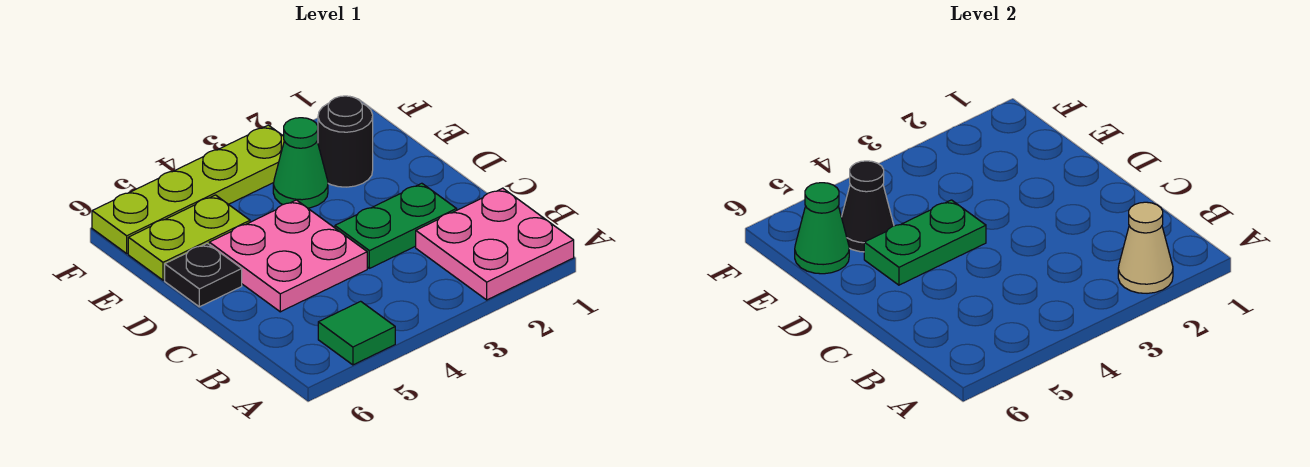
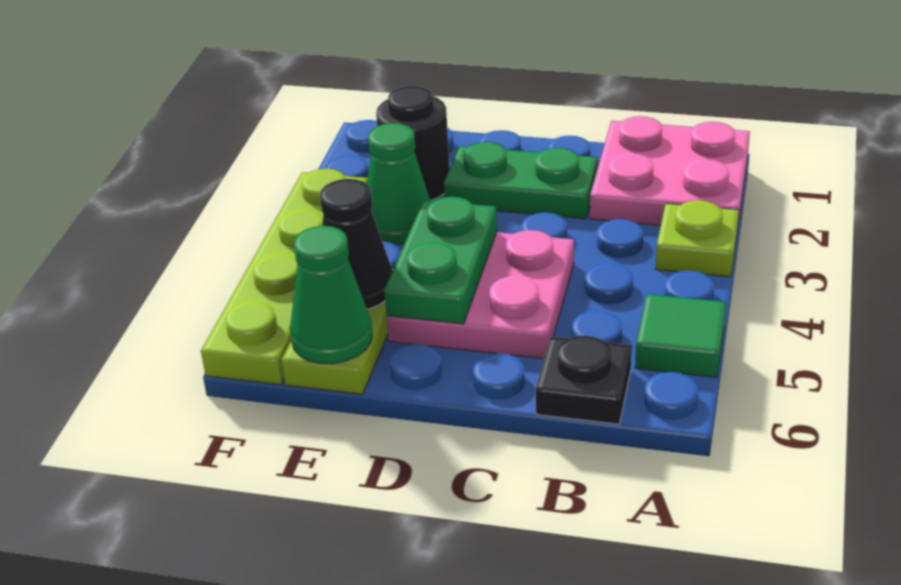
tan cone A2 level 2 -> none
none -> lime plate A3 level 1
green plate C2:C3 level 1 -> green plate C2:D2 level 1
black plate D6 level 1 -> black plate B6 level 1

